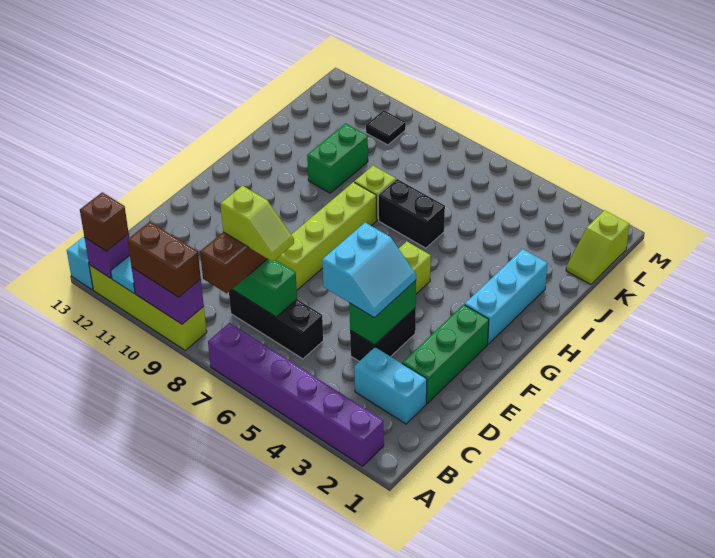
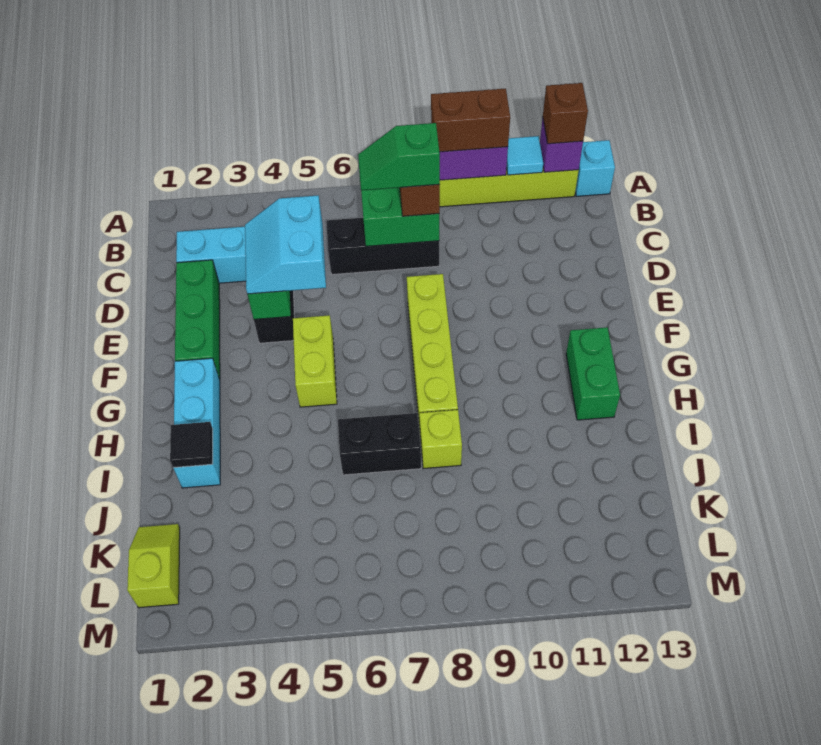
purple brick A2:A7 level 1 -> none
lime slope C7:C8 level 4 top 8 -> green slope C7:C8 level 4 top 8
green brick I10:J10 level 1 -> green brick G12:H12 level 1
black tile L10 level 1 -> black tile I2 level 2

